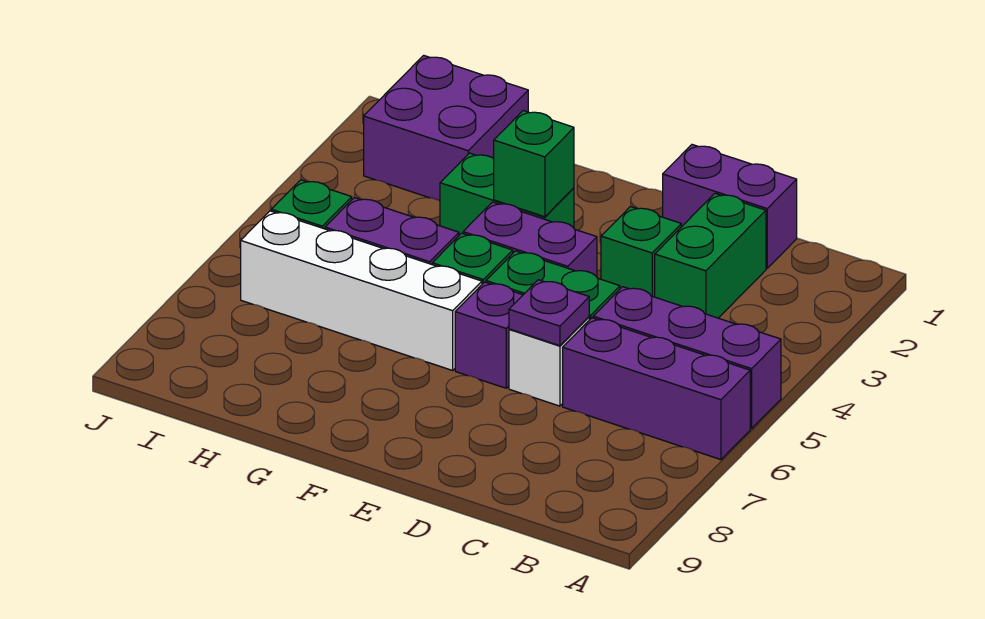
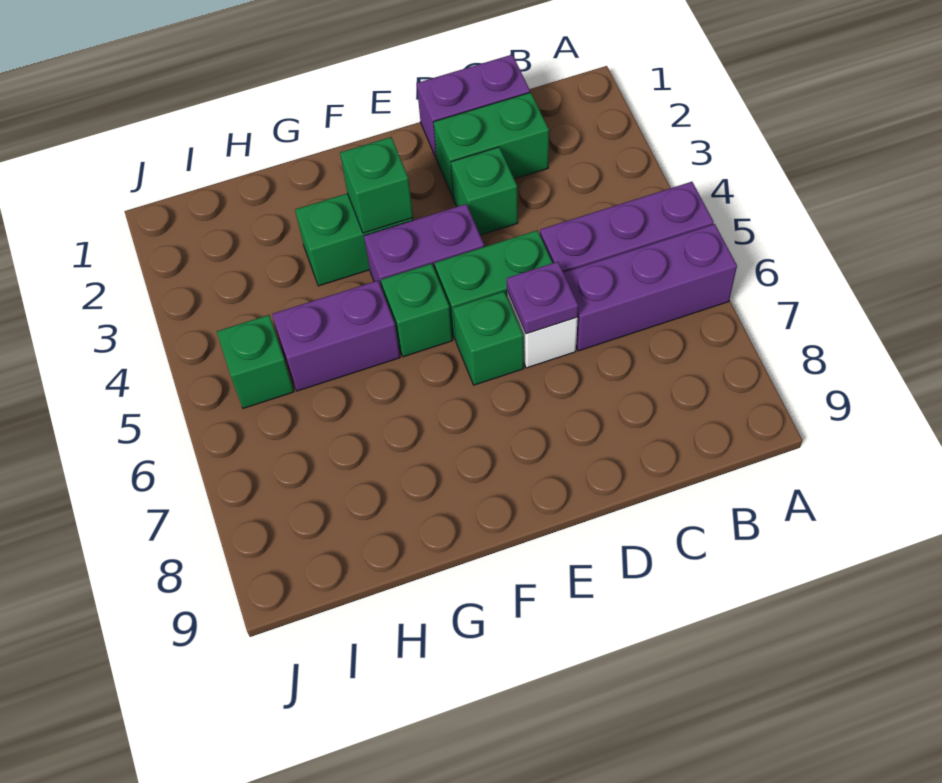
green brick C2:C3 level 1 -> green brick C2:D2 level 1
purple brick E6 level 1 -> green brick E6 level 1
white brick F6:I6 level 1 -> none
purple brick H1:I2 level 1 -> none

